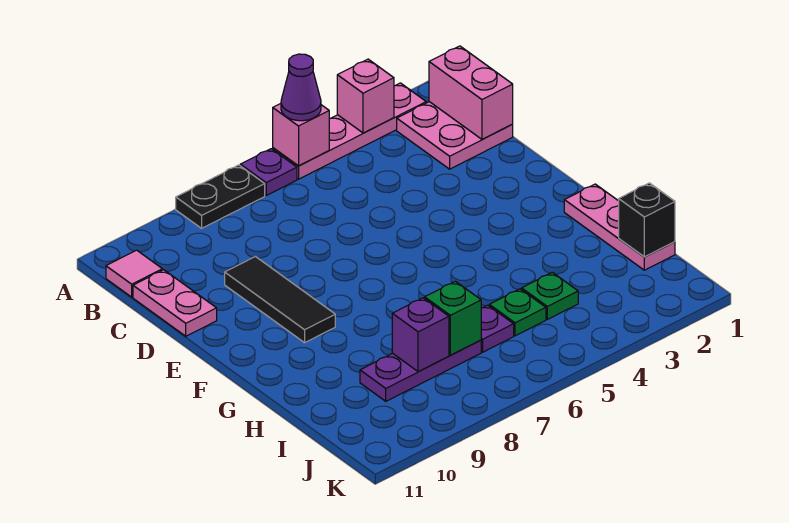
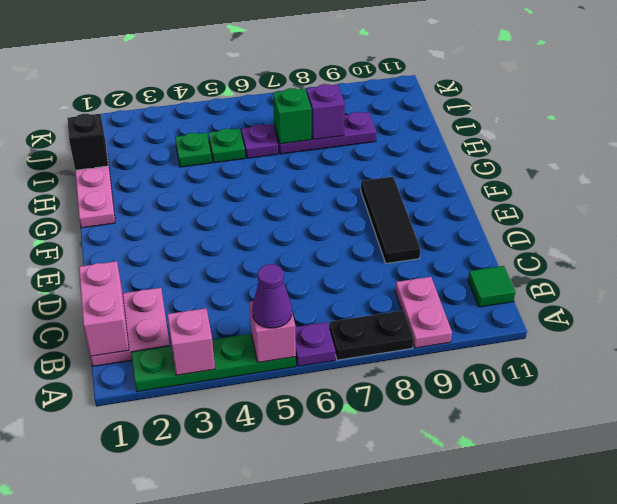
pink plate A2:A5 level 1 -> green plate A2:A5 level 1
pink tile B11 level 1 -> green tile B11 level 1
pink plate C11:D11 level 1 -> pink plate A9:B9 level 1

